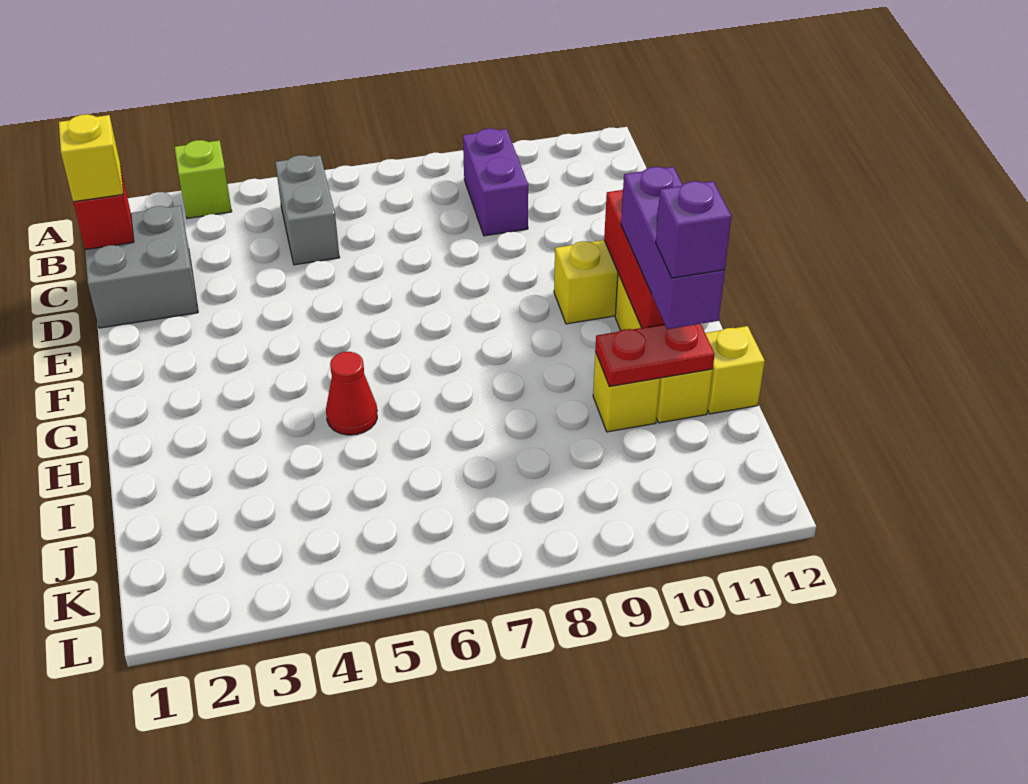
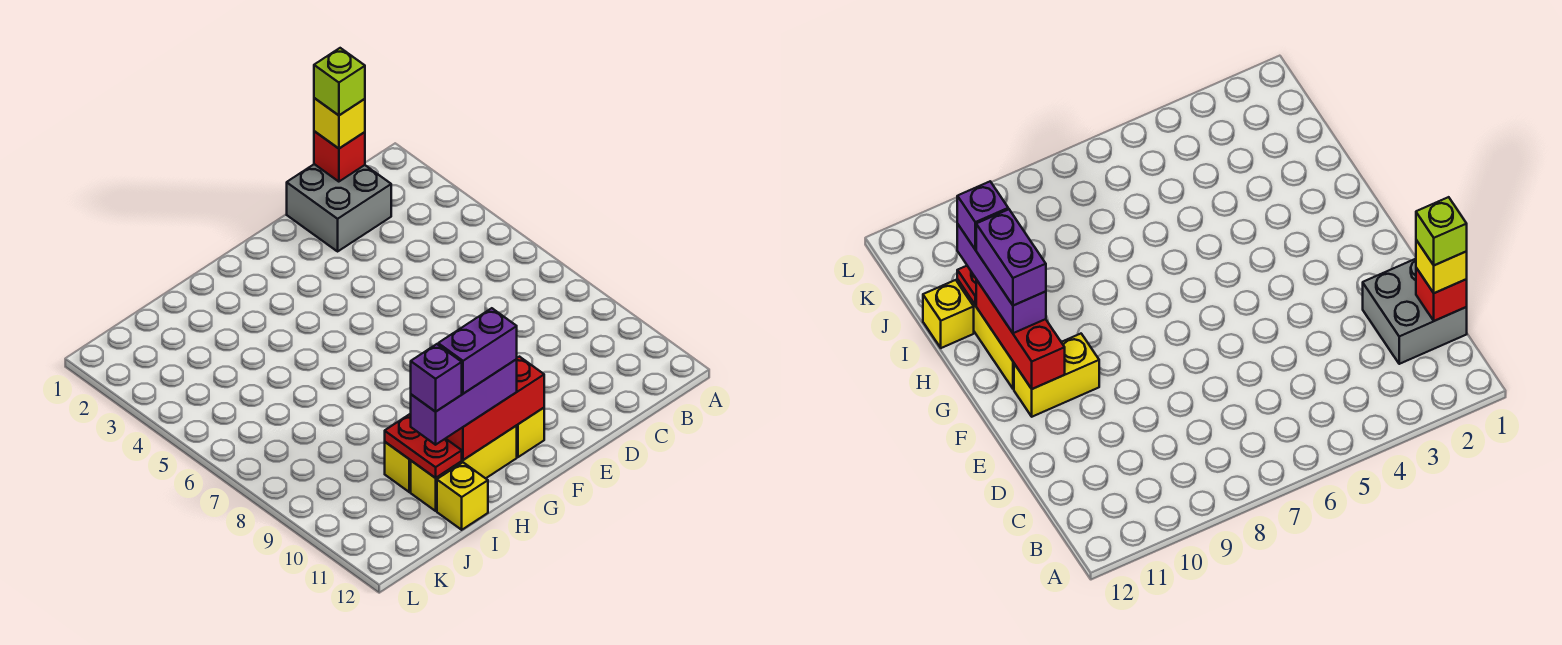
lime brick A3 level 1 -> lime brick C1 level 4
grey brick B5:C5 level 1 -> none
purple brick B9:C9 level 1 -> purple brick G11:H11 level 4
red cone H5 level 1 -> none

